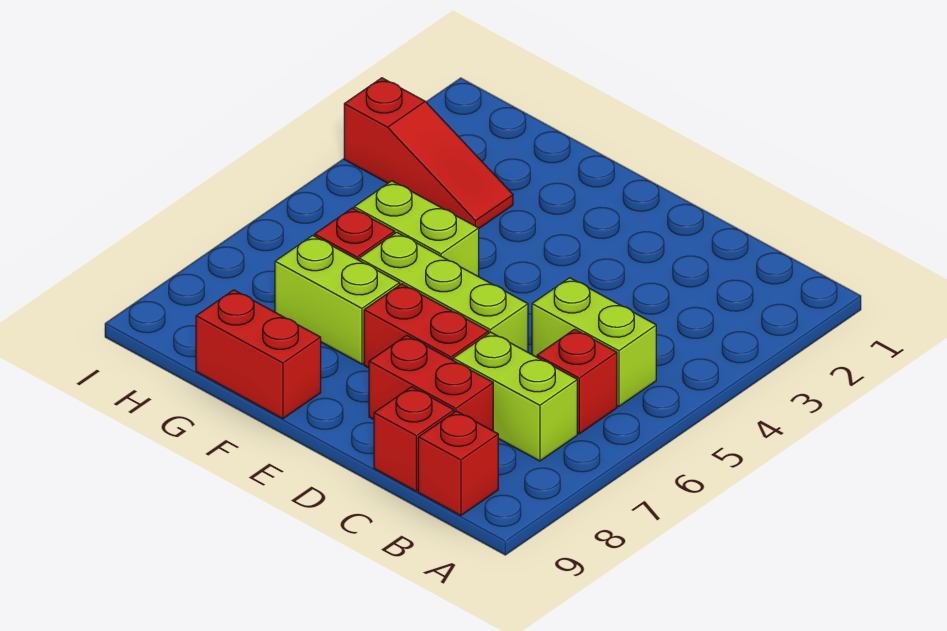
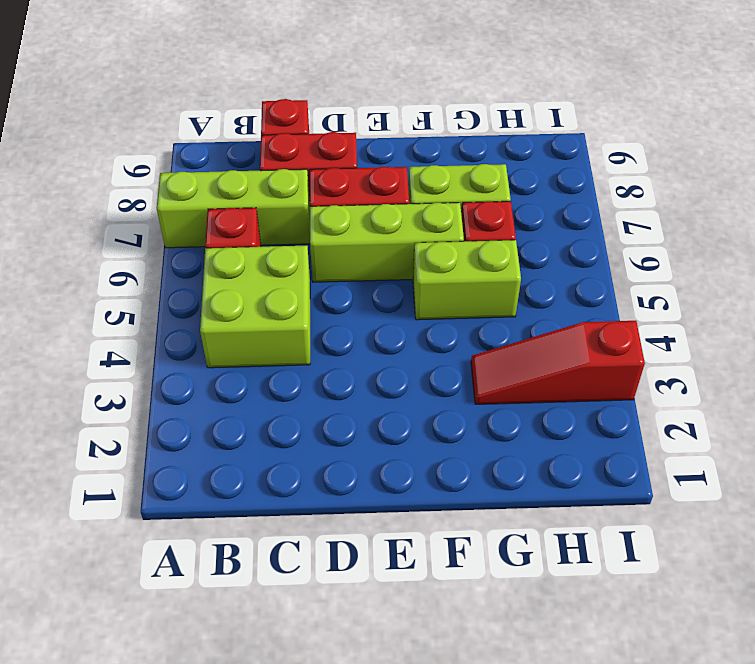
lime brick B5:C5 level 1 -> lime brick B4:C5 level 1
lime brick B7:C7 level 1 -> lime brick A7:C7 level 1
red brick B9 level 1 -> none
red brick F9:G9 level 1 -> none

